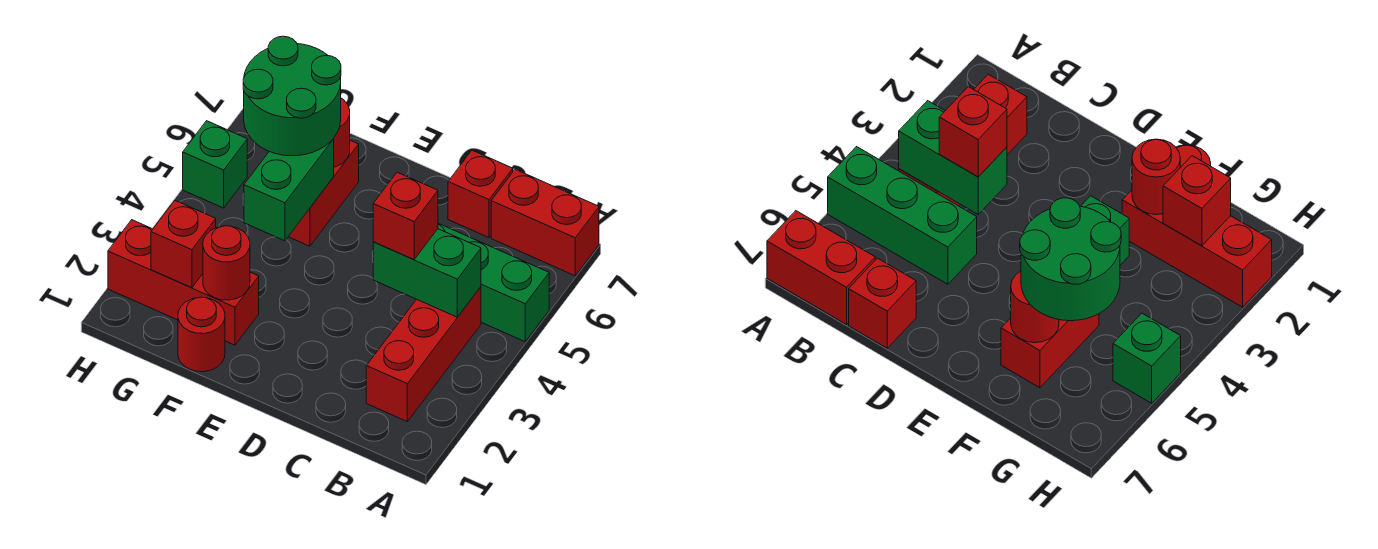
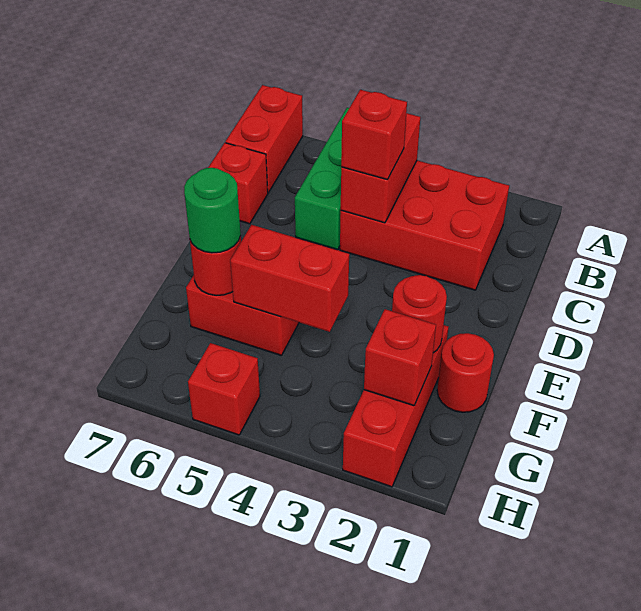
red brick B2:B4 level 1 -> red brick B2:C4 level 1
green brick B4:C4 level 2 -> red brick B4:C4 level 2
green brick F4:F5 level 2 -> red brick F4:F5 level 2
green round brick F5:G6 level 3 -> green round brick F6 level 3
green brick H5 level 1 -> red brick H5 level 1

